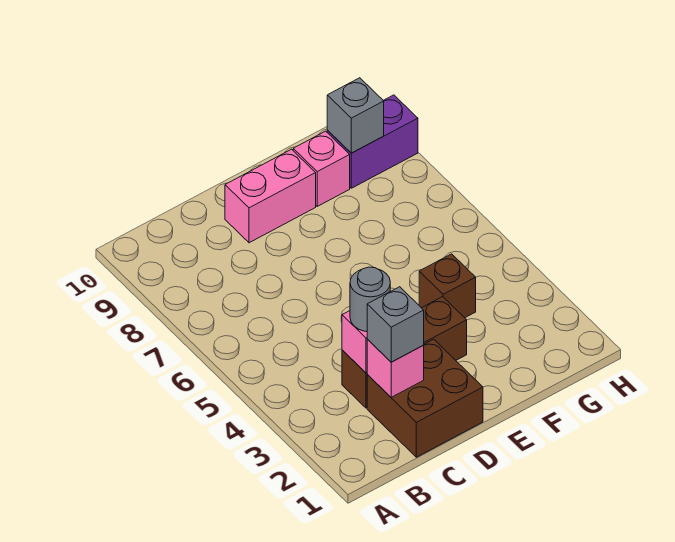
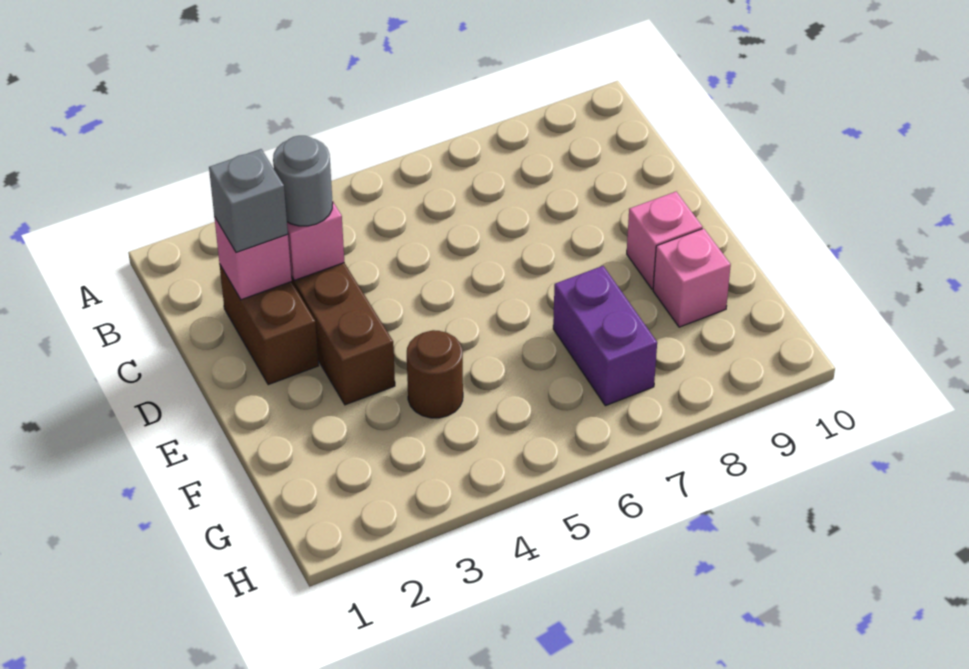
brown brick C1:D2 level 1 -> brown brick C2:D2 level 1
pink brick D9:E9 level 1 -> pink brick E9 level 1
brown brick F4 level 1 -> brown round brick F4 level 1
purple brick G9:H9 level 1 -> purple brick F7:G7 level 1
grey brick G9 level 2 -> none

